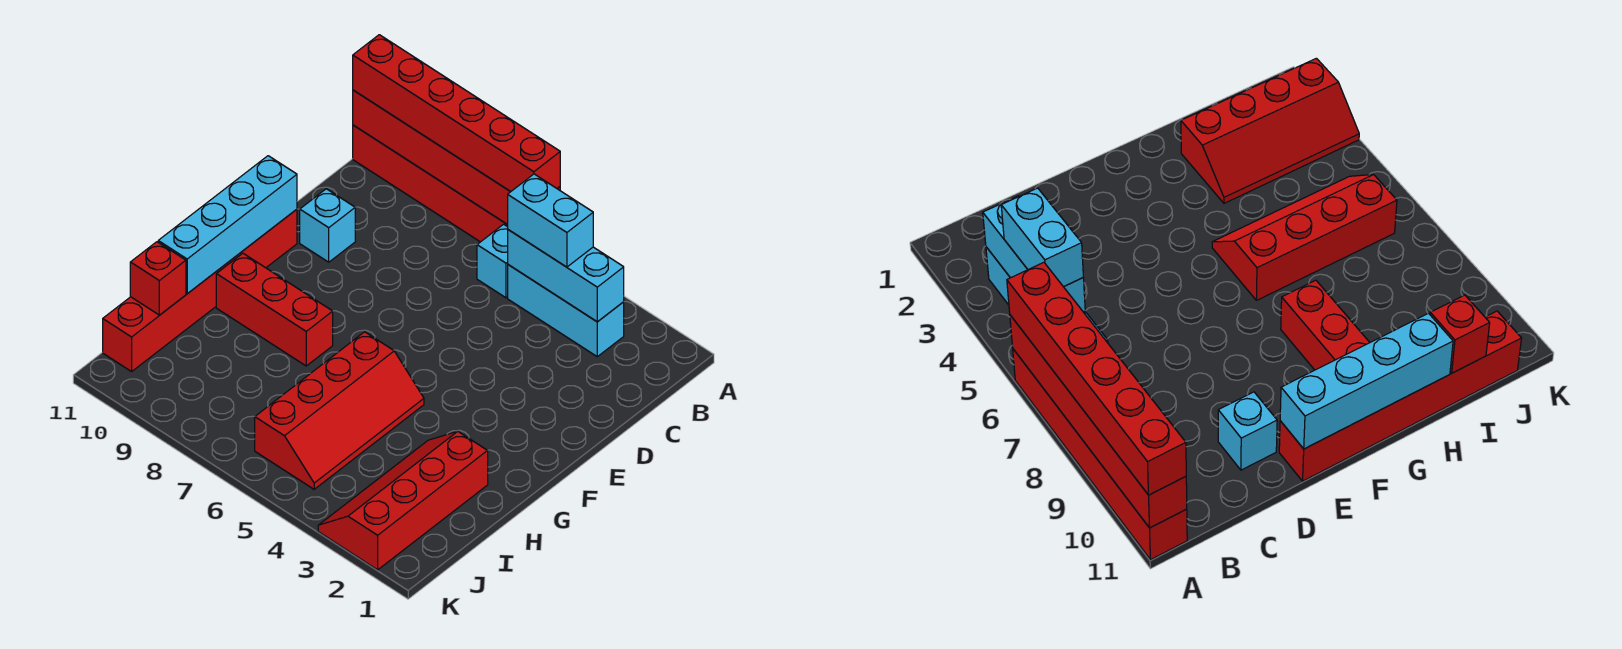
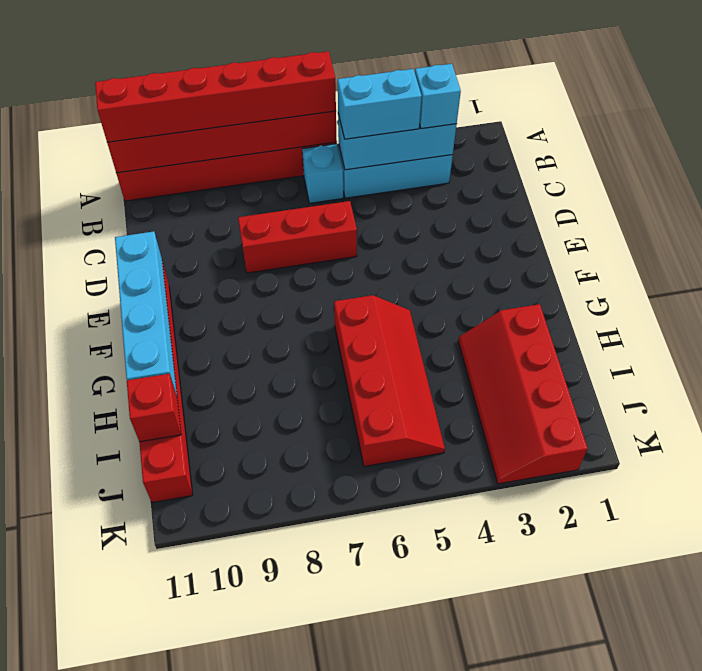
cyan brick D10 level 1 -> cyan brick B3 level 3
red brick G8:G10 level 1 -> red brick D6:D8 level 1

